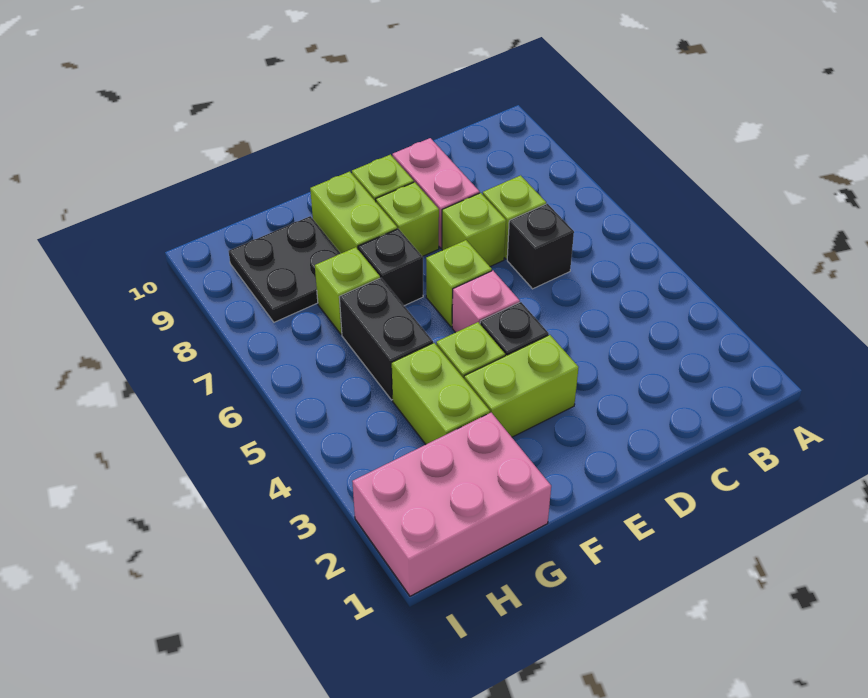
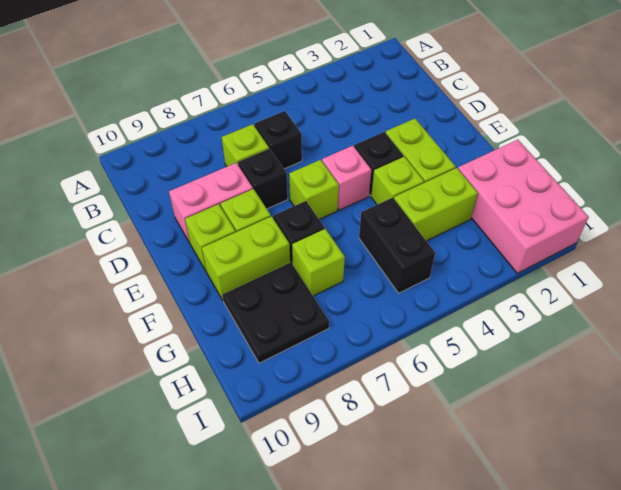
lime brick D7 level 1 -> black brick D7 level 1
black brick G5:G6 level 1 -> black brick G5:H5 level 1

